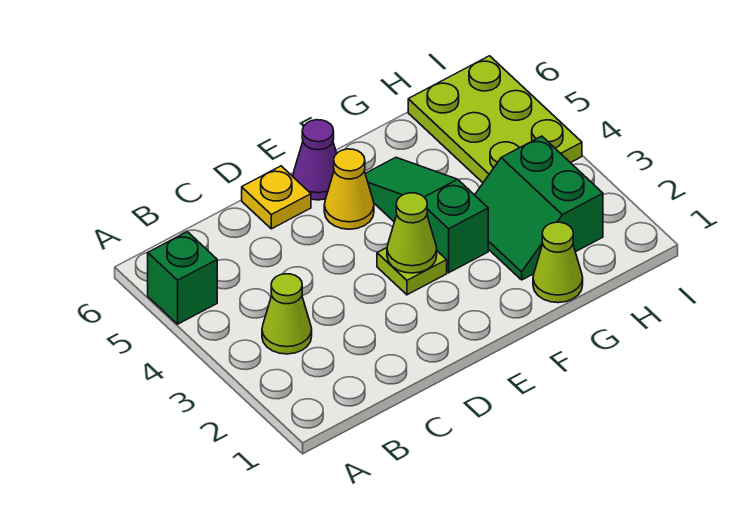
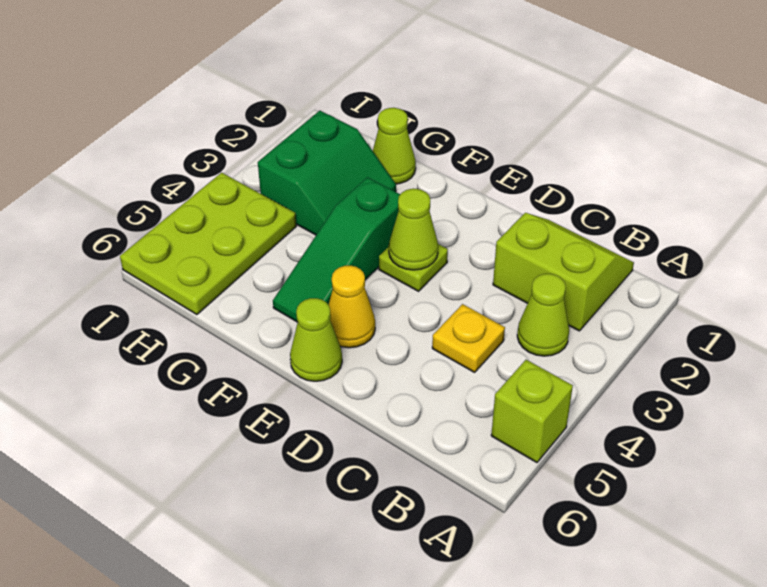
green brick A5 level 1 -> lime brick A5 level 1
none -> lime slope B1:C2 level 1 top 2
yellow plate D6 level 1 -> yellow plate C4 level 1
purple cone E6 level 1 -> lime cone E6 level 1

